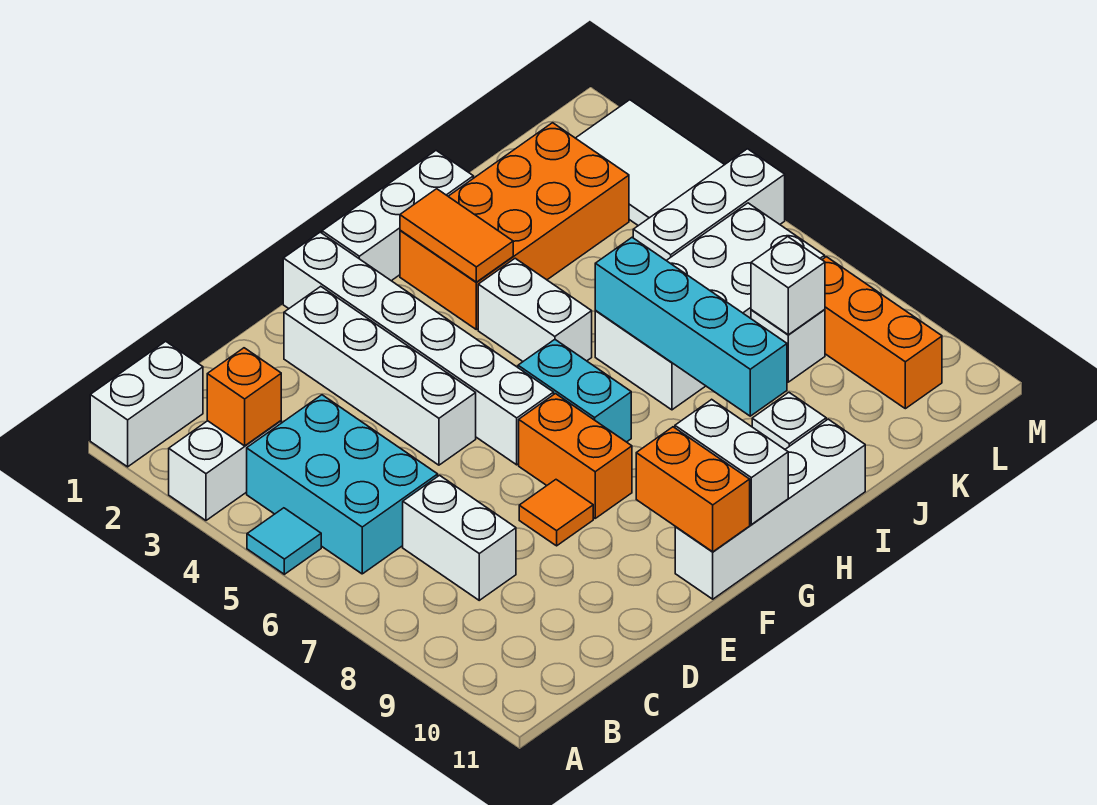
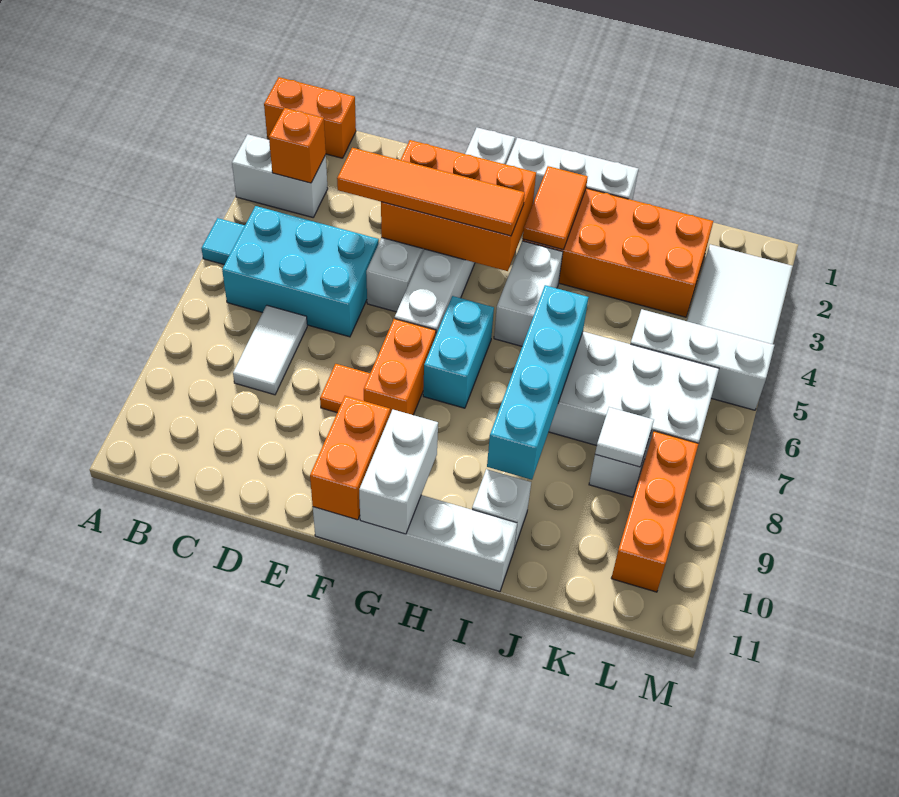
white brick A1:B1 level 1 -> orange brick A1:B1 level 1
cyan brick B4:C6 level 1 -> cyan brick B5:D6 level 1
white brick C7:C8 level 1 -> white tile C7:C8 level 1
none -> orange tile D4:G4 level 3
none -> orange brick E3:G4 level 2
white brick K8 level 2 -> white tile K8 level 2

